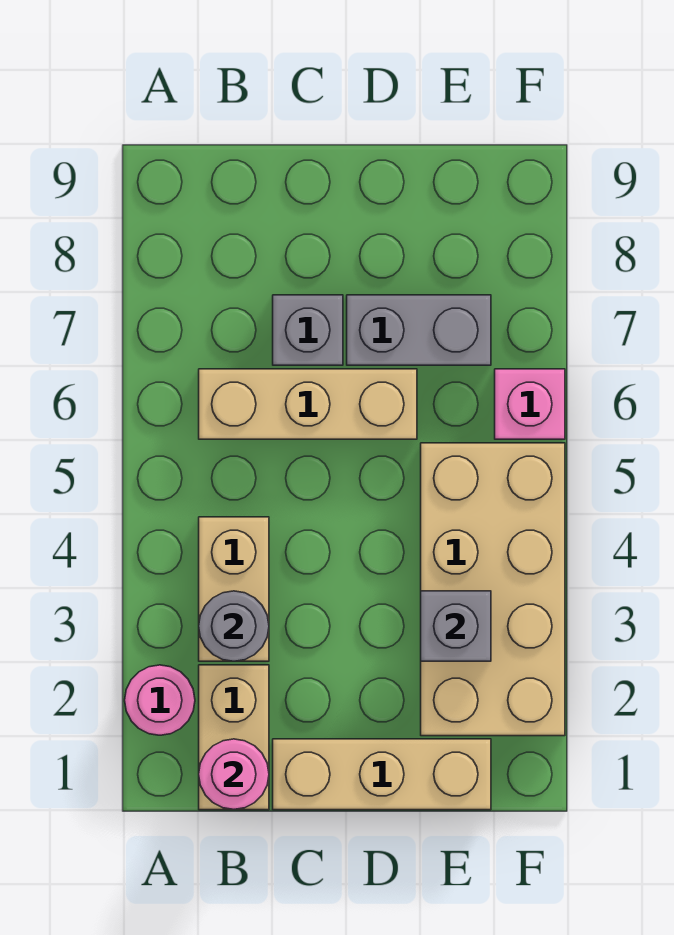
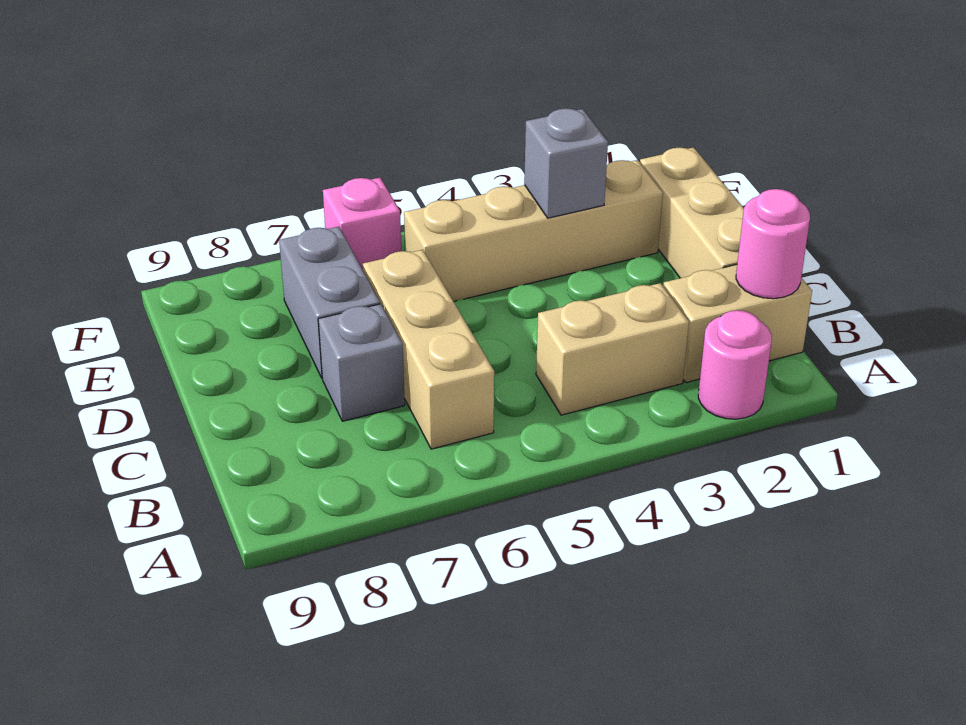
grey round brick B3 level 2 -> none
tan brick E2:F5 level 1 -> tan brick E2:E5 level 1

